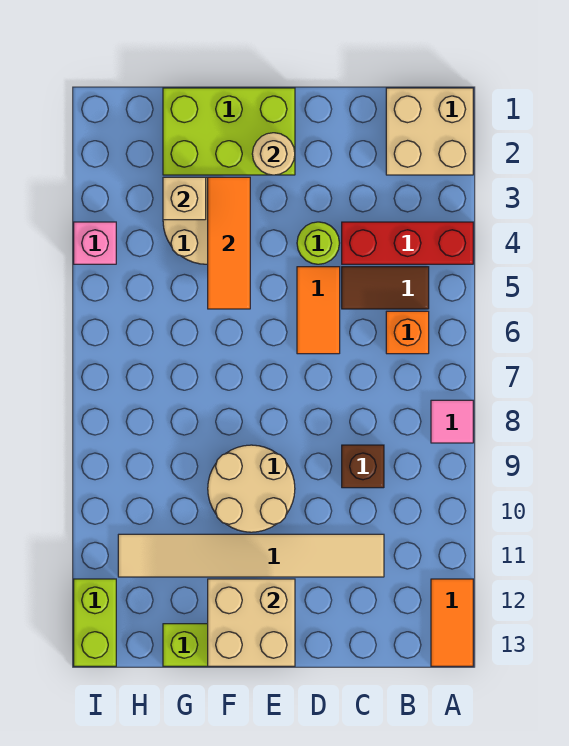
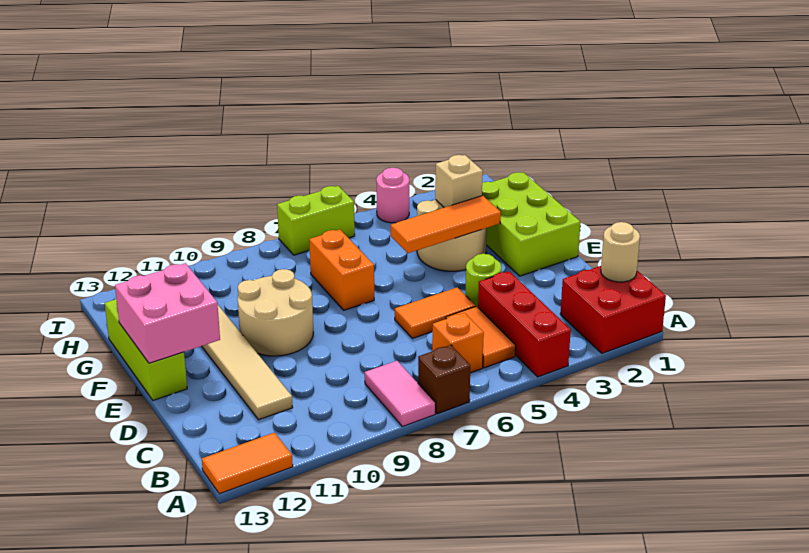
tan brick A1:B2 level 1 -> red brick A1:B2 level 1
pink tile A8 level 1 -> pink tile A8:B8 level 1
brown tile B5:C5 level 1 -> orange tile B5:C5 level 1
brown brick C9 level 1 -> brown brick A7 level 1
tan round brick E2 level 2 -> tan round brick B1 level 2
tan brick E12:F13 level 2 -> pink brick E12:F13 level 2
none -> orange brick F7:G7 level 1
pink brick I4 level 1 -> pink round brick I4 level 1
lime brick I12:I13 level 1 -> lime brick I6:I7 level 1

